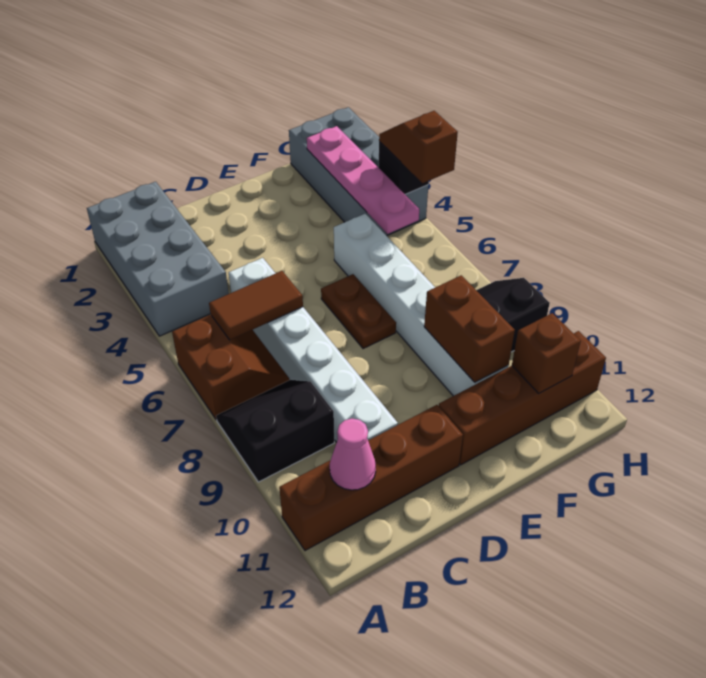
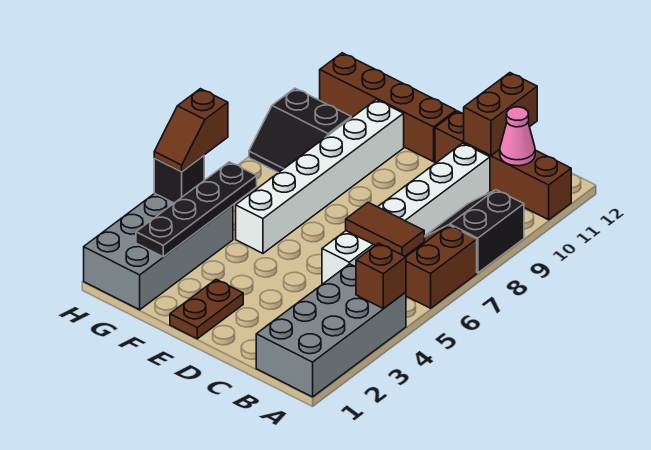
black slope A8:B9 level 1 top 9 -> black slope A8:B9 level 1 top A
brown plate E6:E7 level 1 -> brown plate E1:E2 level 1
brown brick F9:F10 level 2 -> brown brick C11:C12 level 2
pink plate G2:G5 level 2 -> black plate G2:G5 level 2
brown brick G11 level 2 -> brown brick A4 level 2

